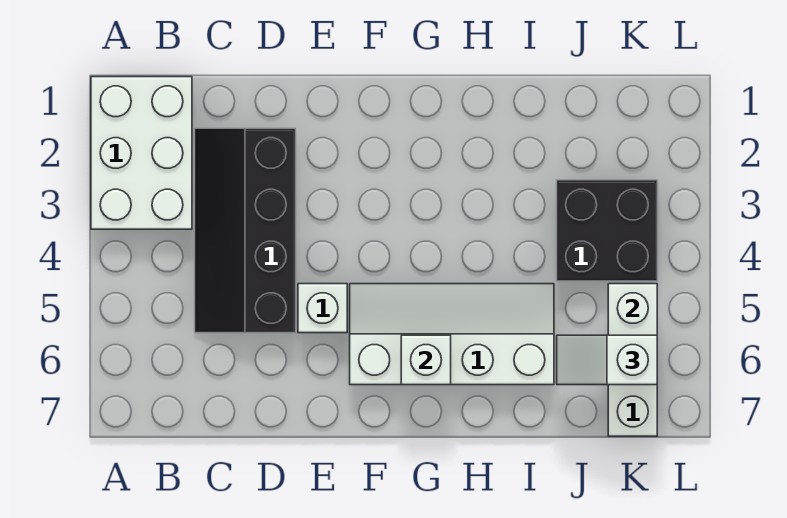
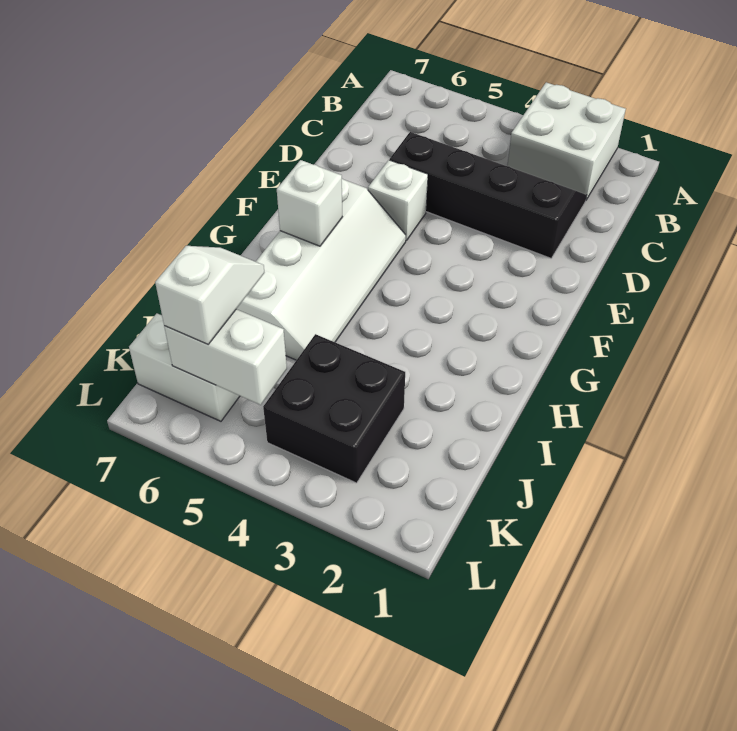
white brick A1:B3 level 1 -> white brick A2:B3 level 1

